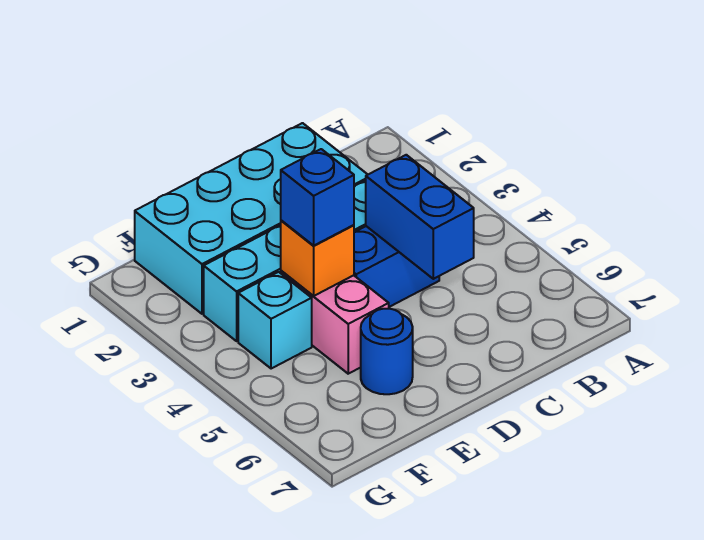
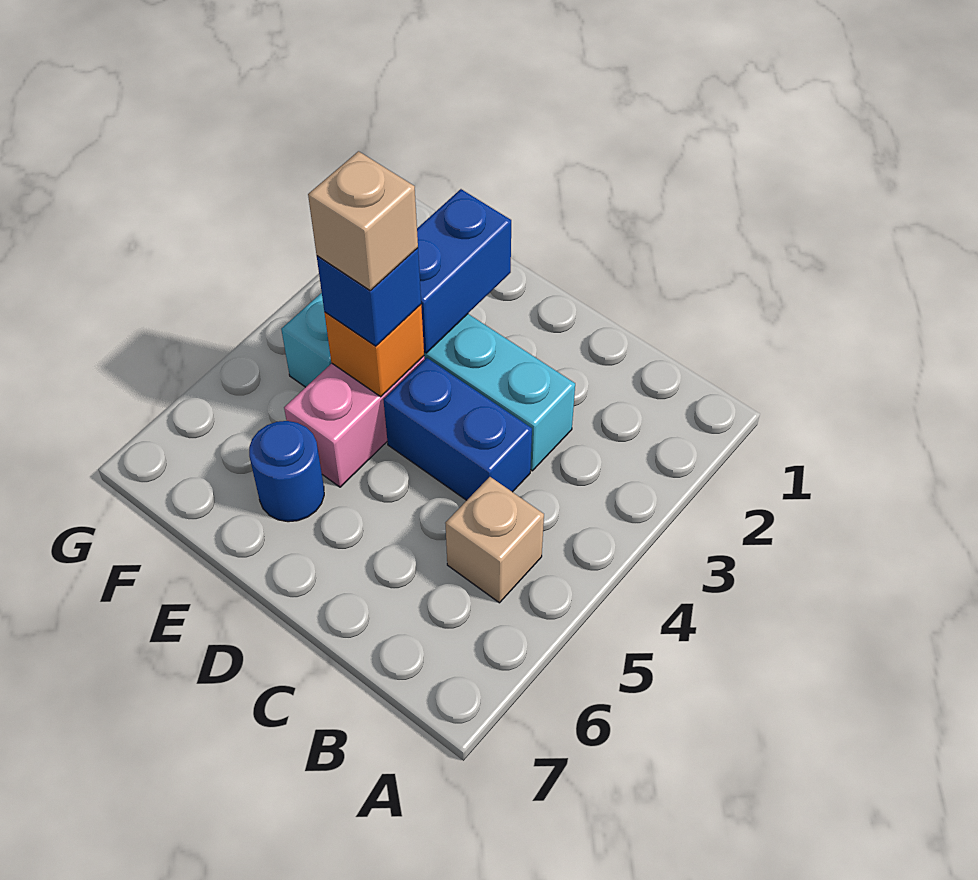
none -> tan brick B5 level 1
cyan brick C1:F2 level 1 -> none
blue brick C4:C5 level 2 -> blue brick E2:E3 level 2
none -> tan brick E4 level 4

